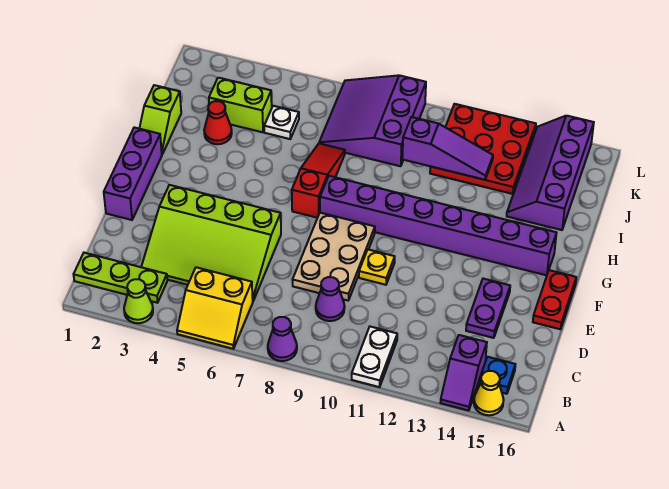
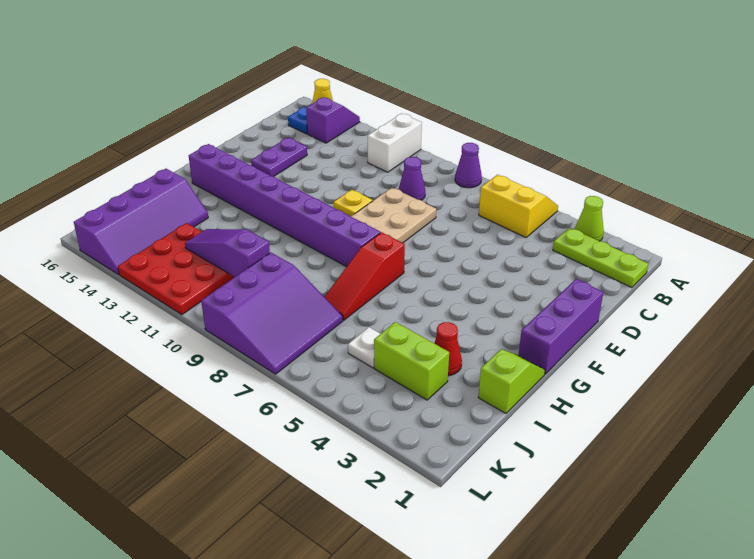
white plate A11:B11 level 1 -> white brick A11:B11 level 1
lime slope C3:E6 level 1 top E -> none
red plate E16:F16 level 1 -> none

